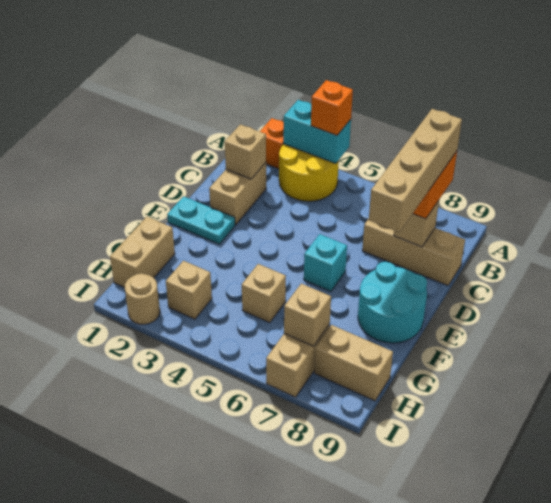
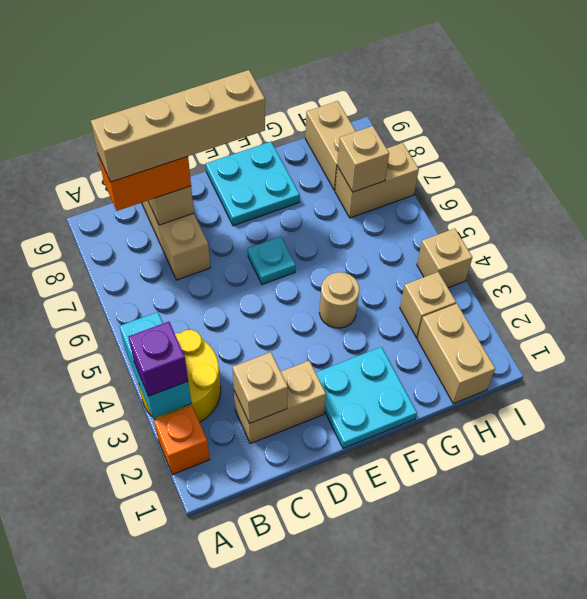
none -> purple brick A3 level 3
orange brick A4 level 3 -> none
cyan plate E1:E2 level 1 -> cyan plate E1:F2 level 1
cyan brick E6 level 1 -> cyan plate E6 level 1
cyan round brick E8:F9 level 1 -> cyan plate E8:F9 level 1
tan brick G1:H1 level 1 -> tan brick H1:H2 level 1
tan brick G5 level 1 -> tan brick I4 level 1
tan round brick I2 level 1 -> tan round brick F4 level 1

